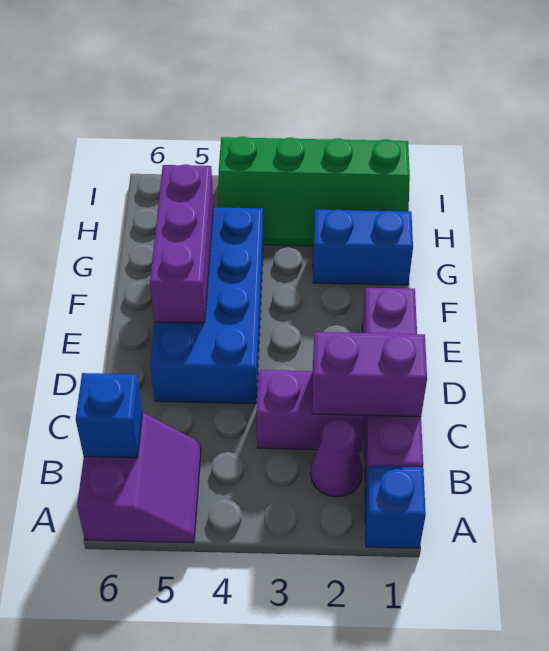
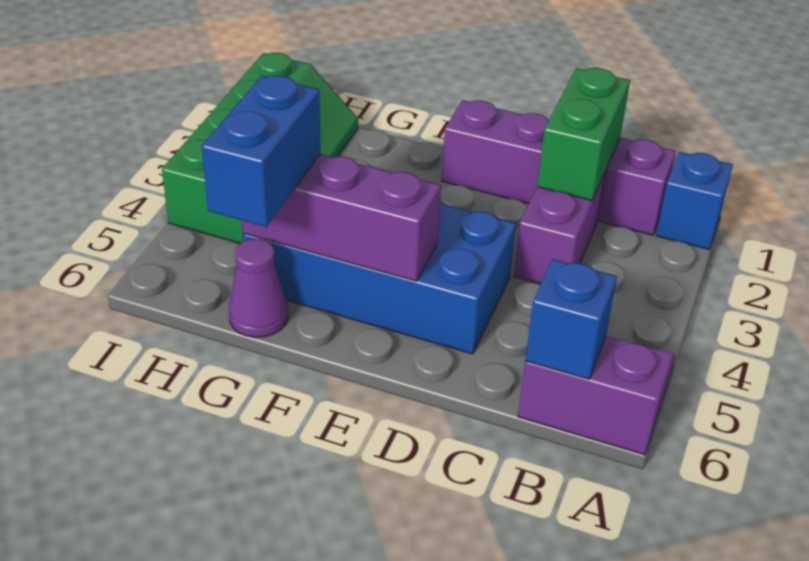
purple cone B2 level 1 -> purple cone G6 level 1
purple brick C1:C2 level 2 -> green brick C1:C2 level 2
blue brick G1:G2 level 1 -> blue brick G5:G6 level 3

